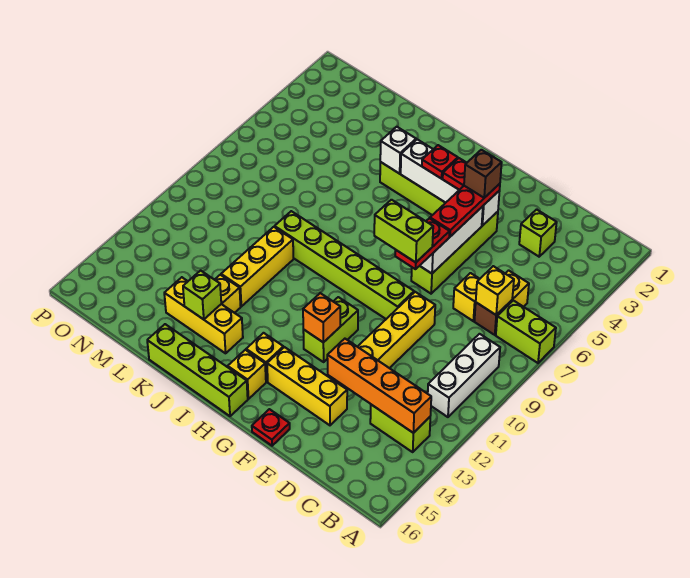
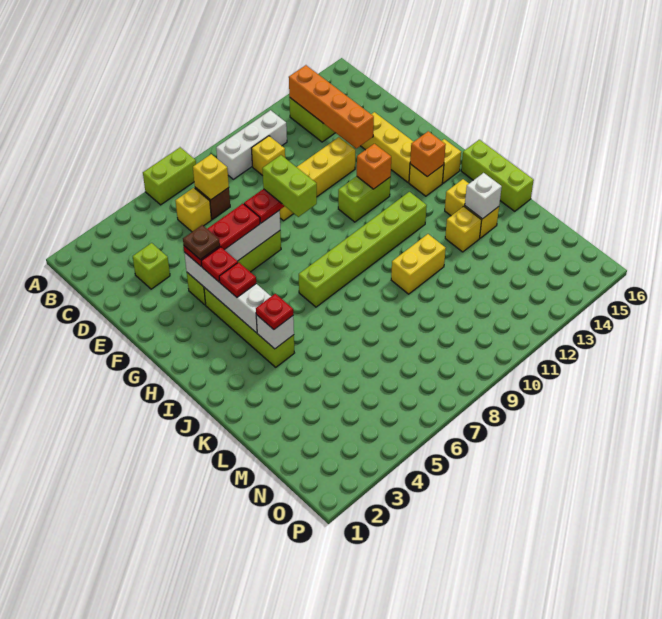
lime brick A7:B7 level 1 -> lime brick A6:A7 level 1
yellow brick D7 level 1 -> yellow brick C10 level 1
brown brick F4 level 4 -> brown plate F4 level 4
lime brick F9:K9 level 1 -> lime brick I7:I12 level 1
red plate F16 level 1 -> red plate J4 level 3
none -> orange brick H14 level 2
lime brick H16:K16 level 1 -> lime brick I16:K16 level 1
yellow brick J14:L14 level 1 -> yellow brick J14:K14 level 1
yellow brick K10:K12 level 1 -> yellow brick K10:K11 level 1
lime brick K14 level 2 -> white brick K14 level 2

